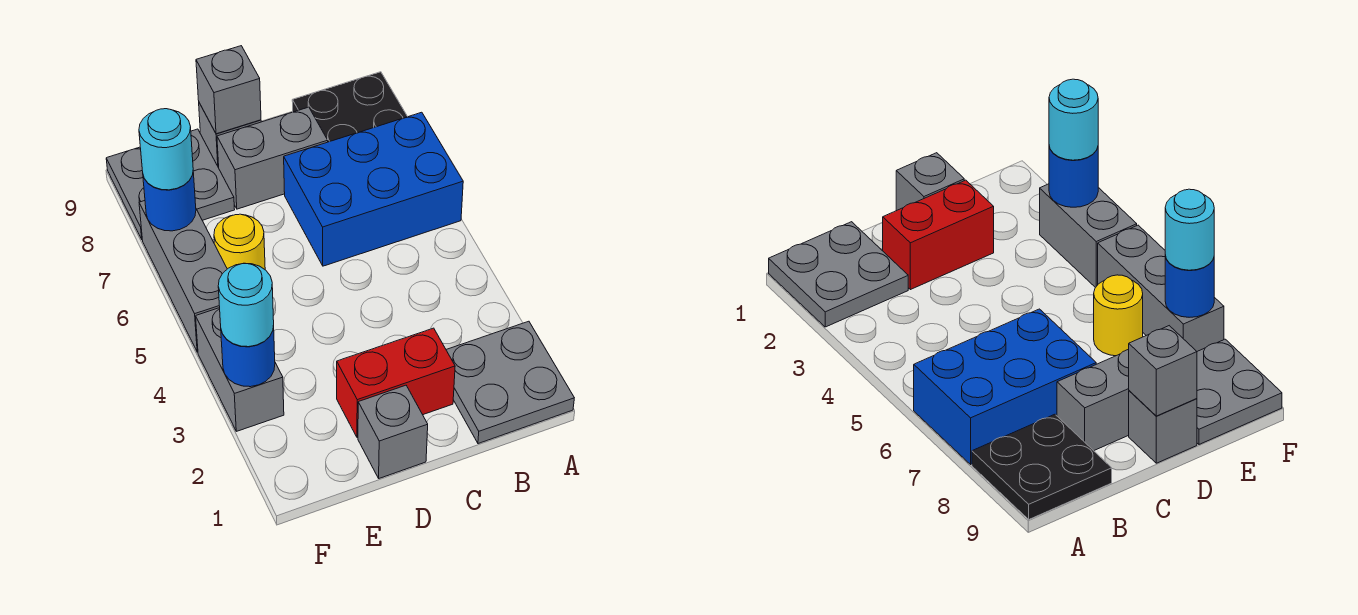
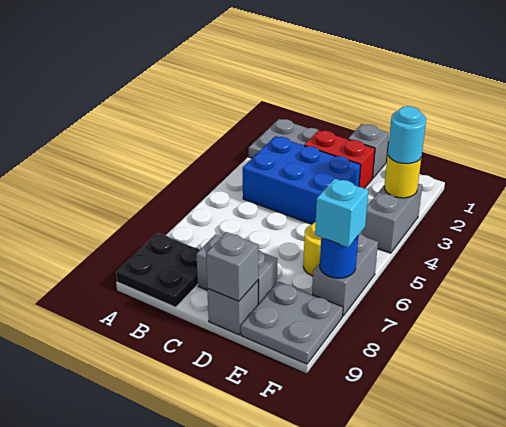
blue brick A6:C7 level 1 -> blue brick B3:D4 level 1
blue round brick F3 level 2 -> yellow round brick F3 level 2
grey brick F5:F7 level 1 -> grey brick F6:F7 level 1
cyan round brick F7 level 3 -> cyan brick F7 level 3

